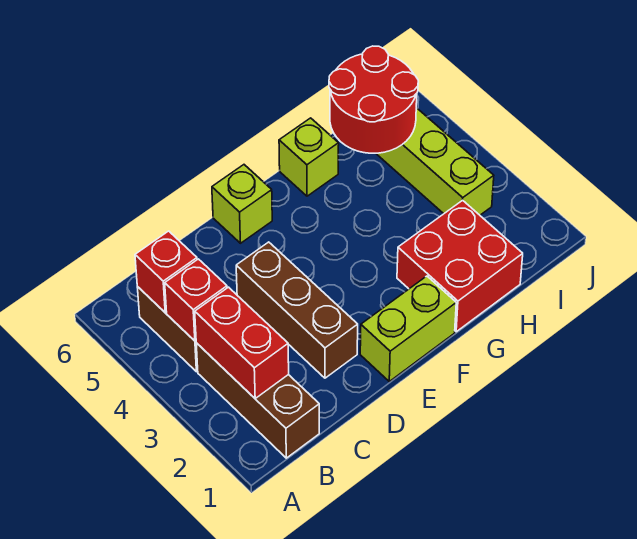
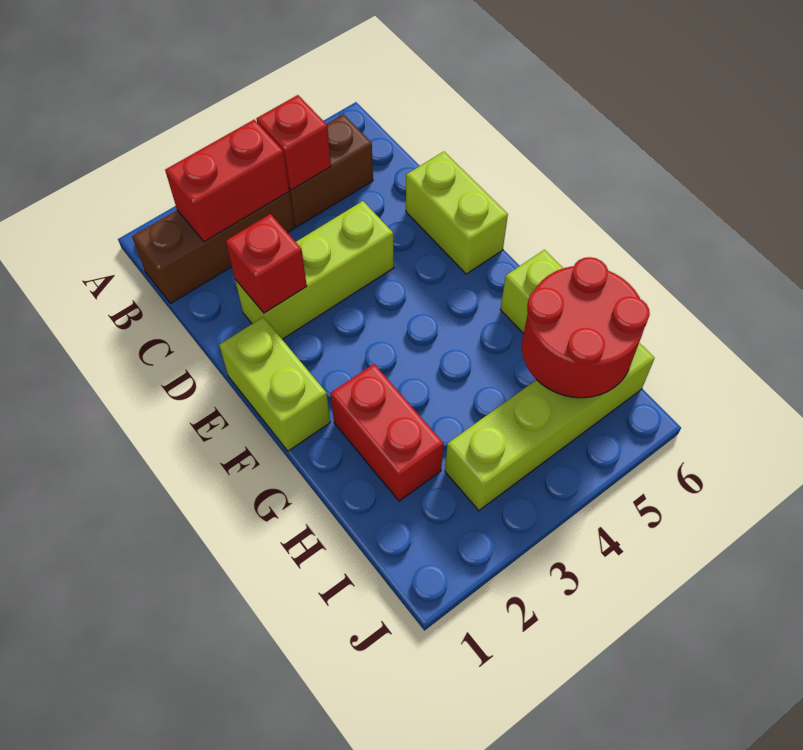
red brick B5 level 2 -> red brick D2 level 2
brown brick D2:D4 level 1 -> lime brick D2:D4 level 1
lime brick E6 level 1 -> lime brick D6:E6 level 1
red brick G1:H2 level 1 -> red brick G2:H2 level 1

